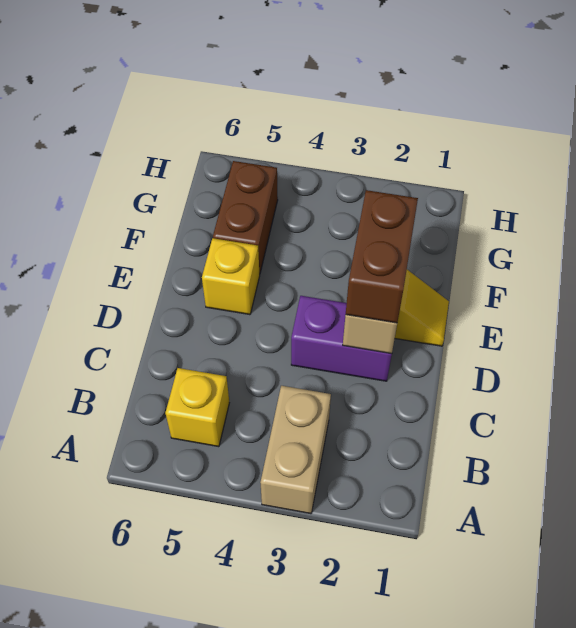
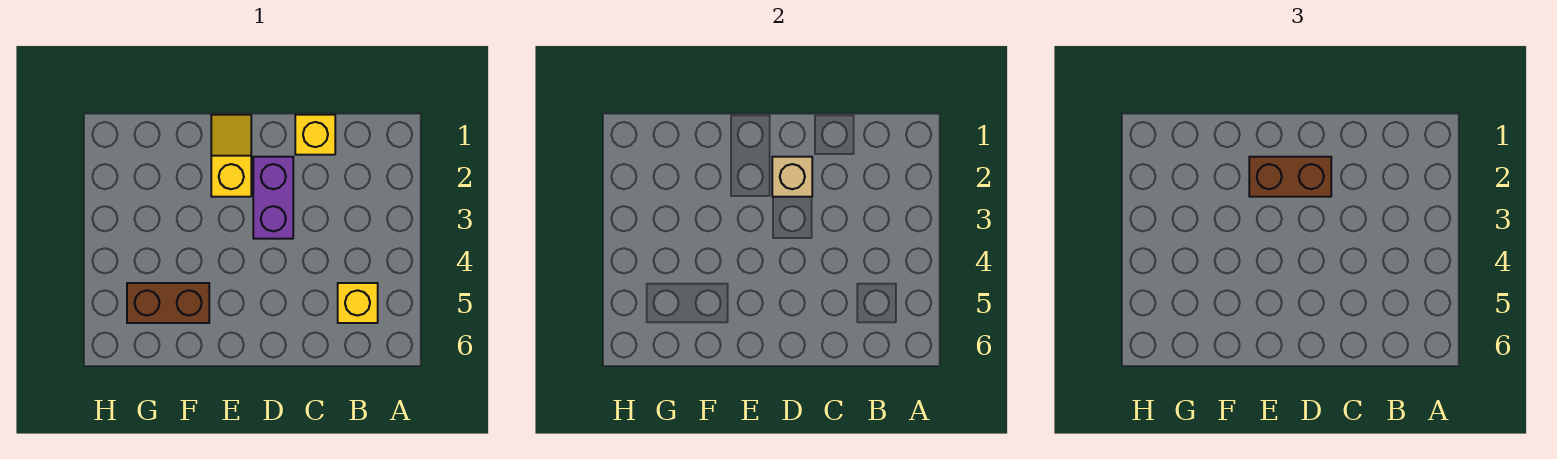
tan brick A3:B3 level 1 -> none
yellow brick E5 level 1 -> yellow brick C1 level 1

